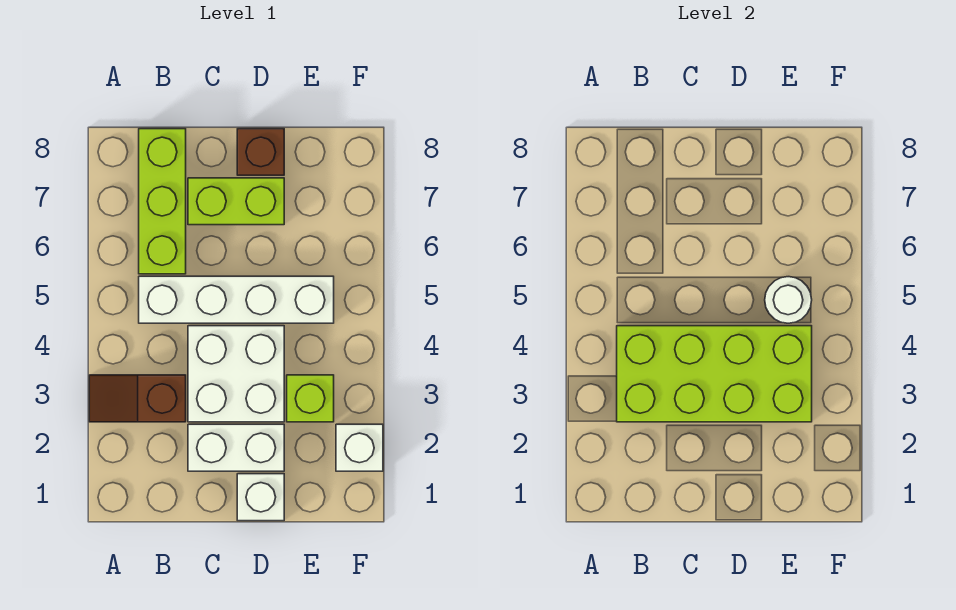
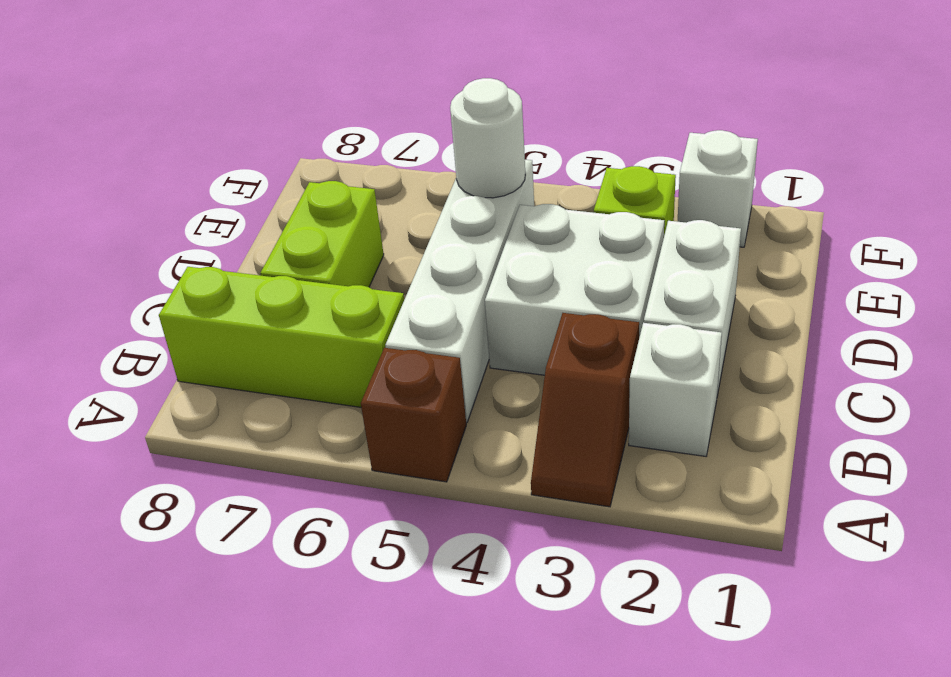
lime brick B3:E4 level 2 -> none
white brick D1 level 1 -> white brick B2 level 1
brown brick D8 level 1 -> brown brick A5 level 1

